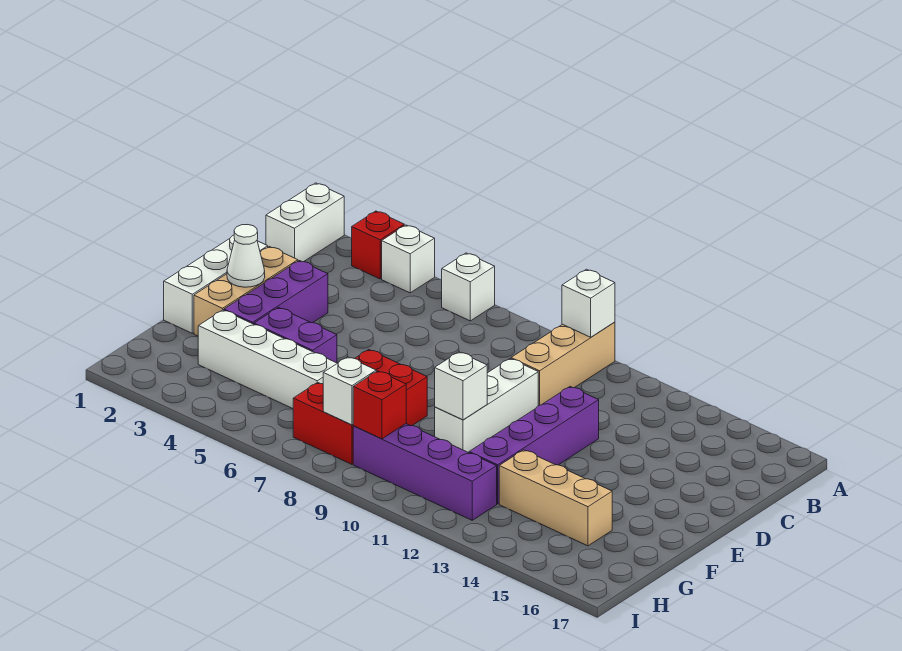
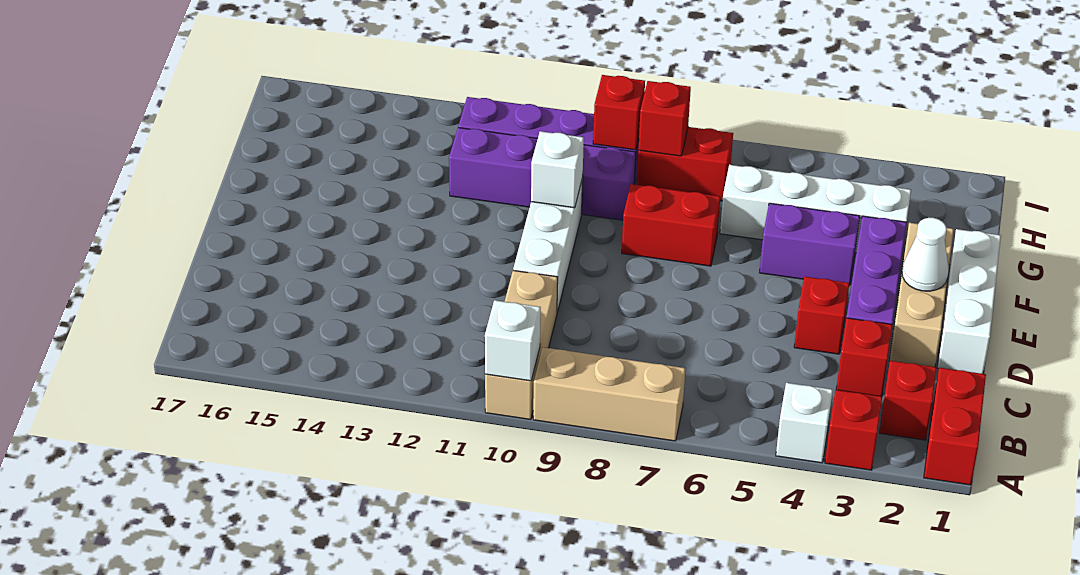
white brick A1:B1 level 1 -> red brick A1:B1 level 1
white brick A6 level 1 -> none
none -> red brick B2 level 1
none -> red brick C3 level 1
none -> red brick D4 level 1
purple brick D12:G12 level 1 -> purple brick G9:G12 level 1
tan brick G13:G15 level 1 -> tan brick A7:A9 level 1
white brick H8 level 2 -> red brick H8 level 2

